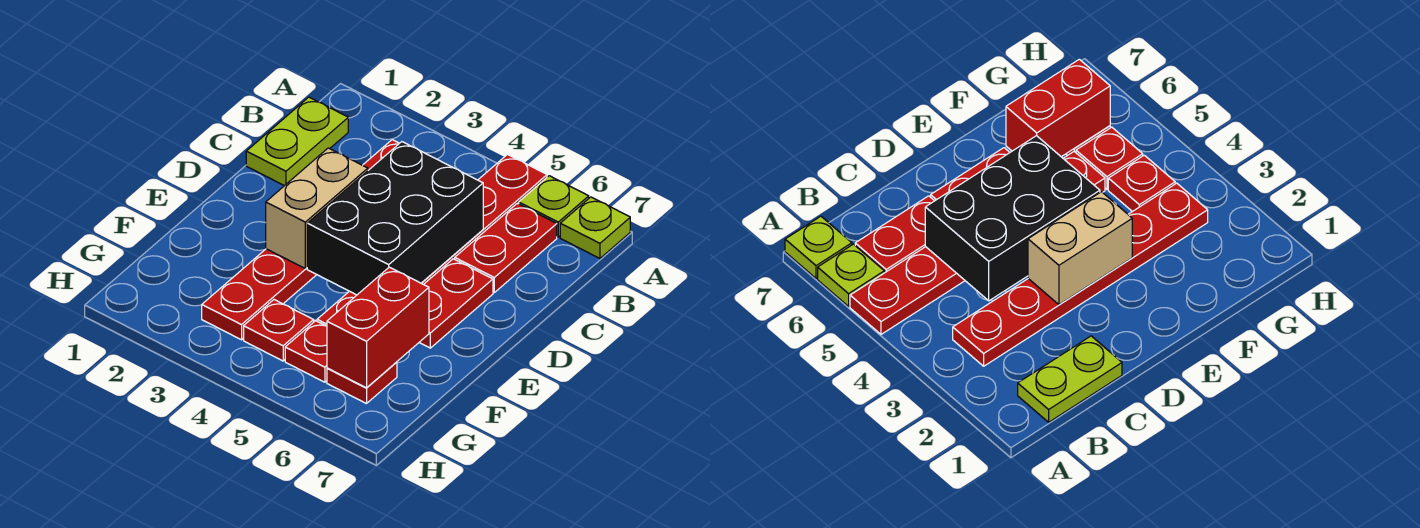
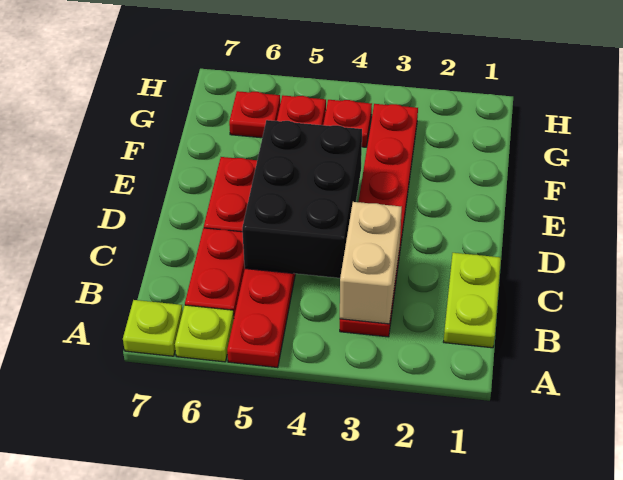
tan brick D3:E3 level 2 -> tan brick B3:C3 level 2
red brick F6:G6 level 2 -> none

